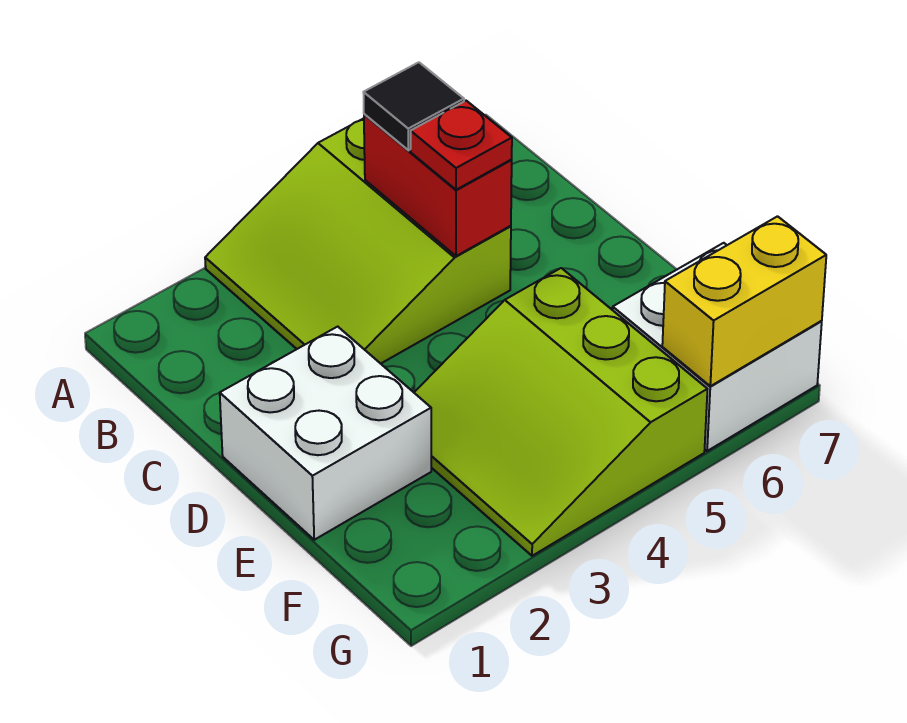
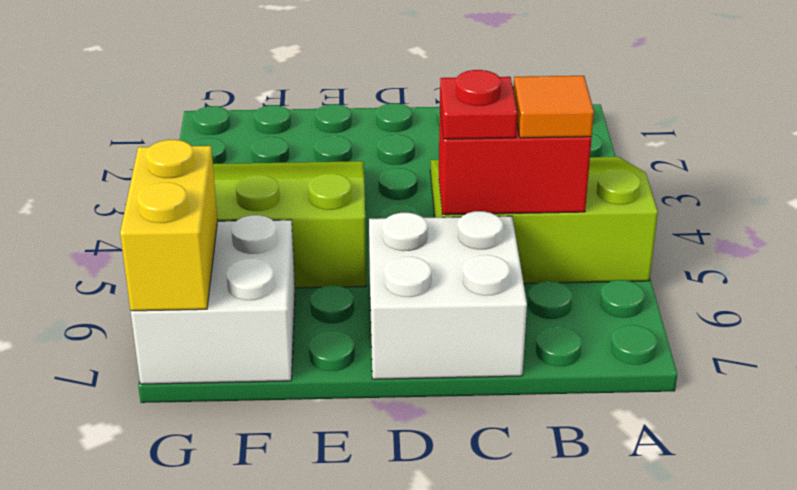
black tile B5 level 3 -> orange tile B5 level 3
white brick D1:E2 level 1 -> white brick C6:D7 level 1

